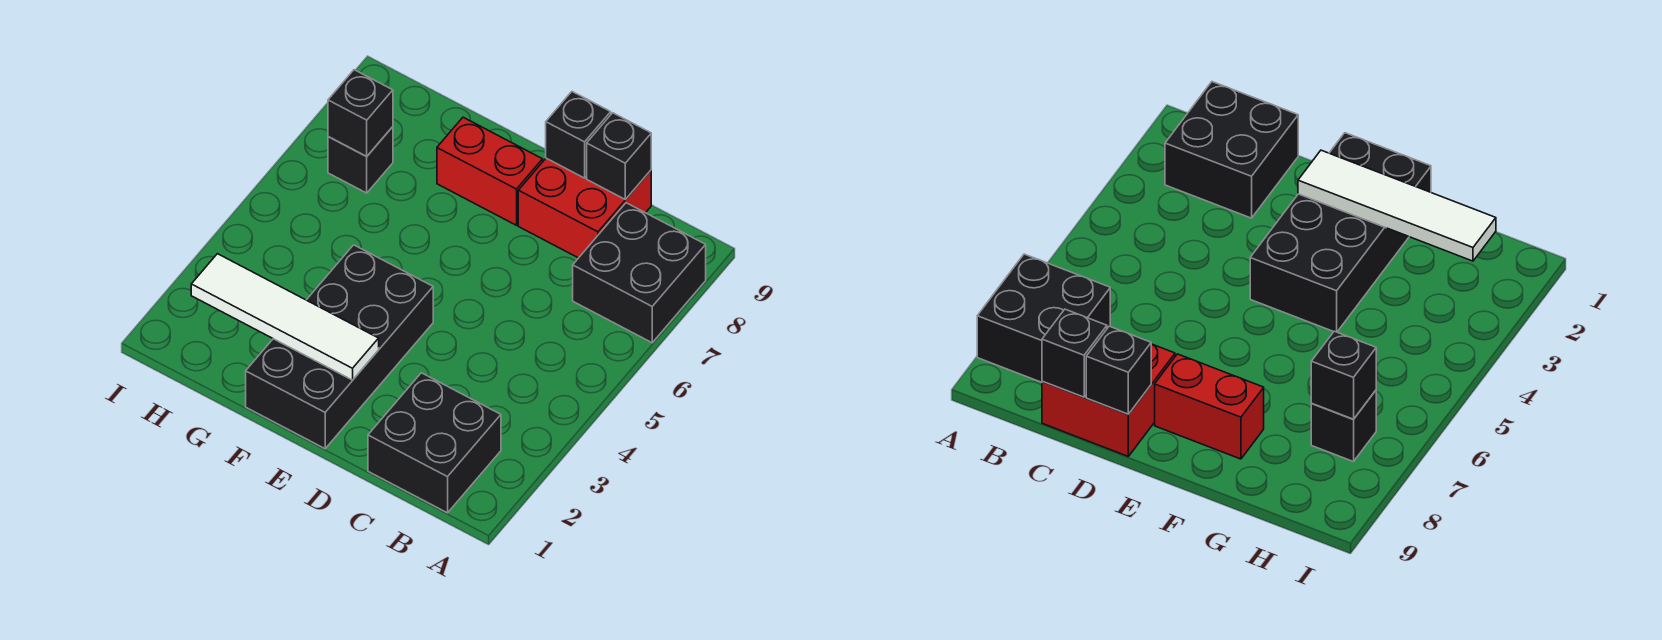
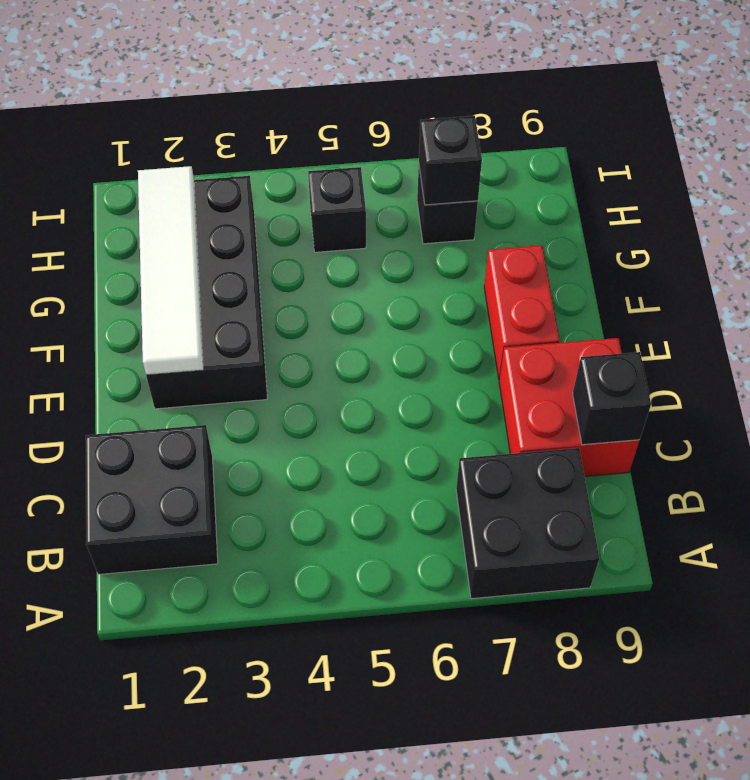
black brick D9 level 2 -> black brick H5 level 1
black brick E1:F4 level 1 -> black brick E2:H3 level 1

